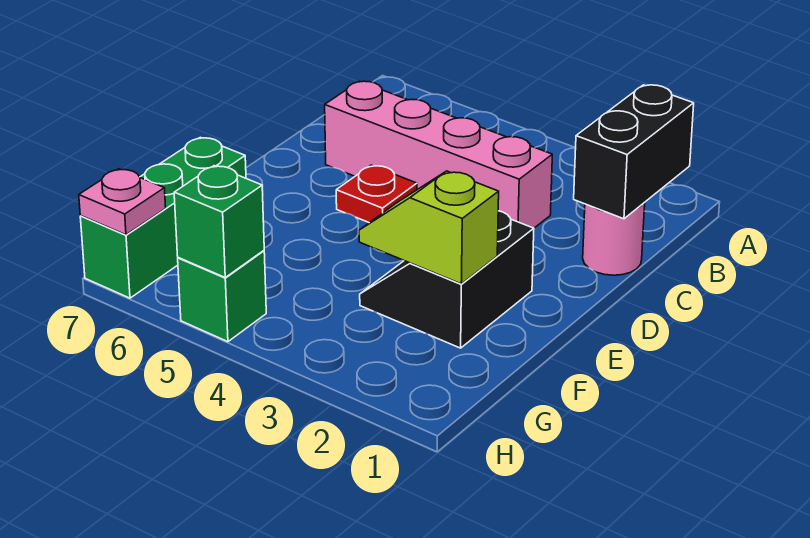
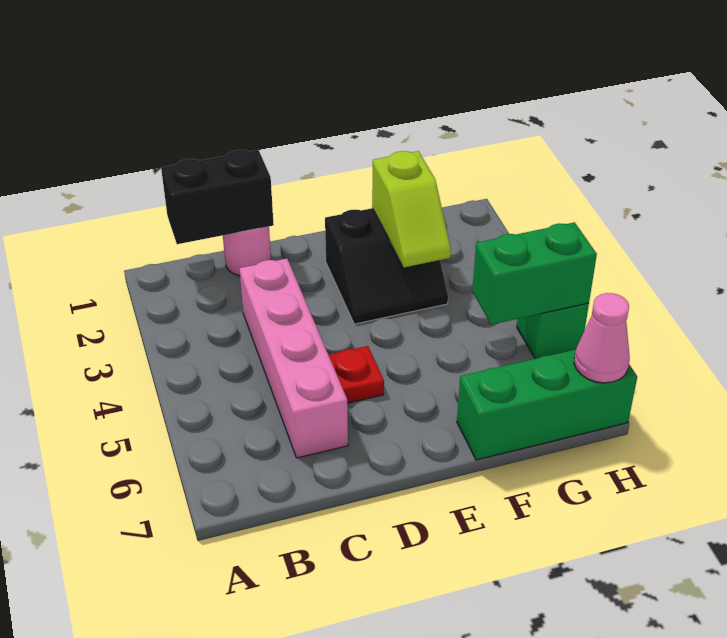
green brick H5 level 2 -> green brick G5:H5 level 2
pink plate H7 level 2 -> pink cone H7 level 2

